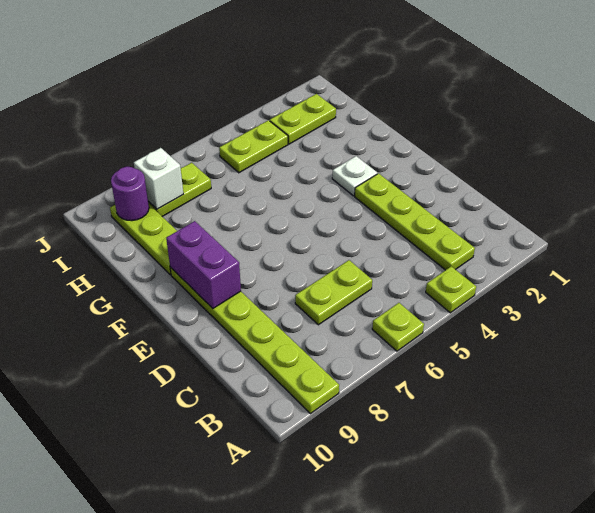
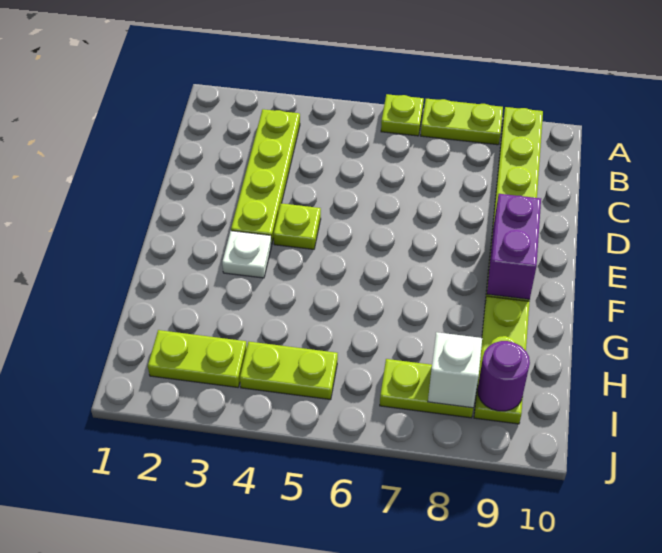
lime plate A4 level 1 -> lime plate E4 level 1
lime plate C6:C7 level 1 -> lime plate A7:A8 level 1

